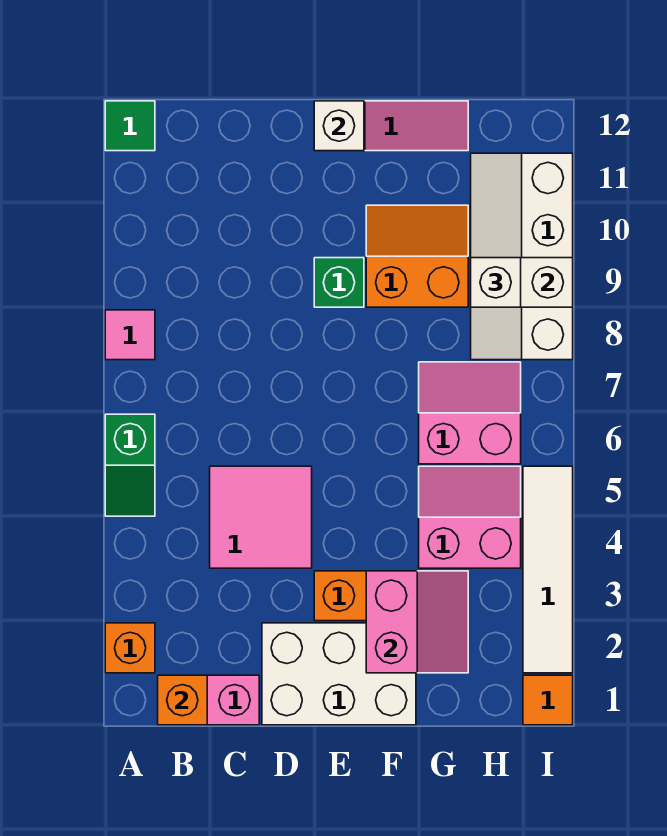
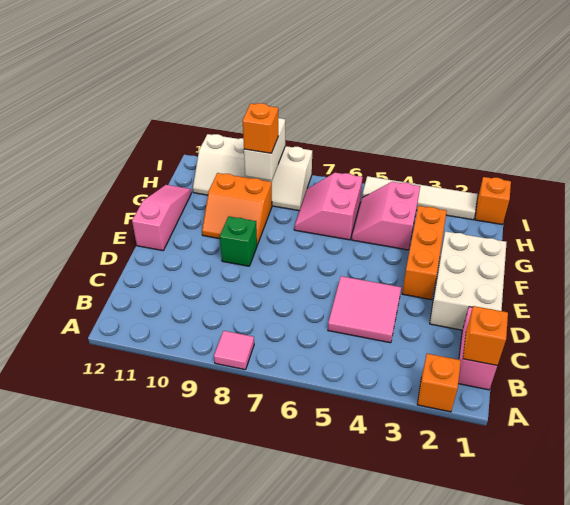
green slope A5:A6 level 1 top 6 -> none
green tile A12 level 1 -> none
white brick E12 level 2 -> none
pink slope F2:G3 level 2 top F -> none
orange slope F9:G10 level 1 top 9 -> orange slope F9:G10 level 1 top G
white brick H9 level 3 -> orange brick H9 level 3
orange tile I1 level 1 -> orange brick I1 level 1

